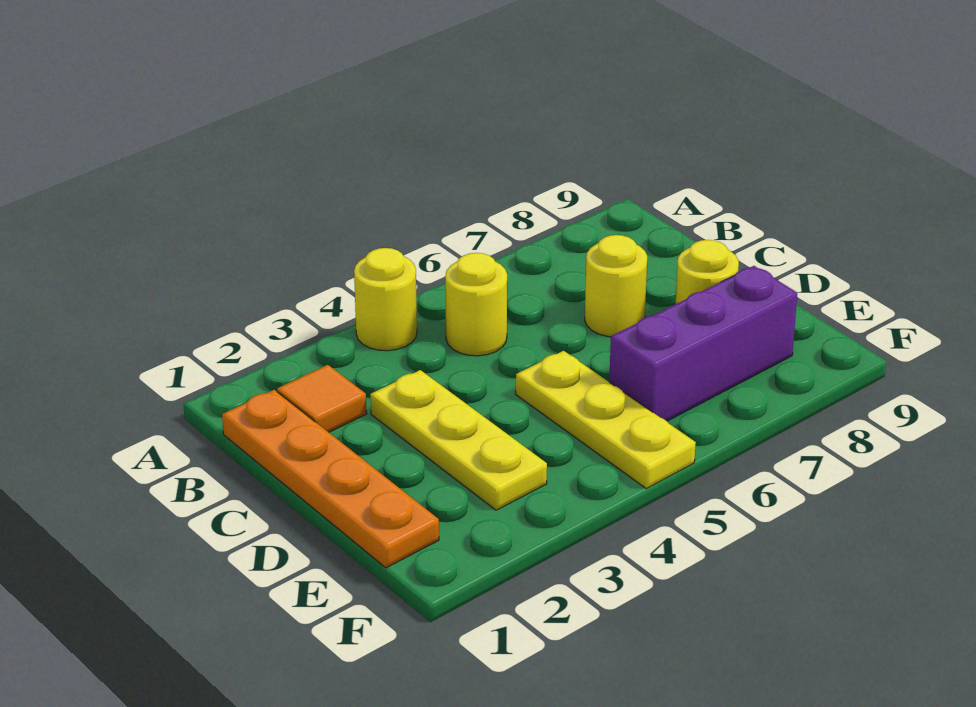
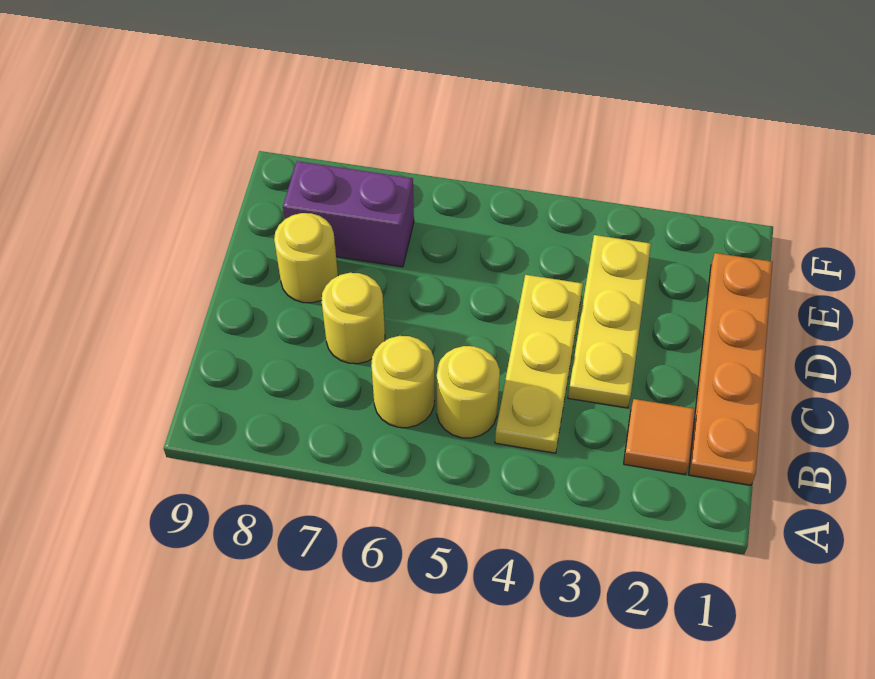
yellow round brick A4 level 1 -> yellow round brick B6 level 1
yellow plate D5:F5 level 1 -> yellow plate B4:D4 level 1
purple brick E6:E8 level 1 -> purple brick E7:E8 level 1

